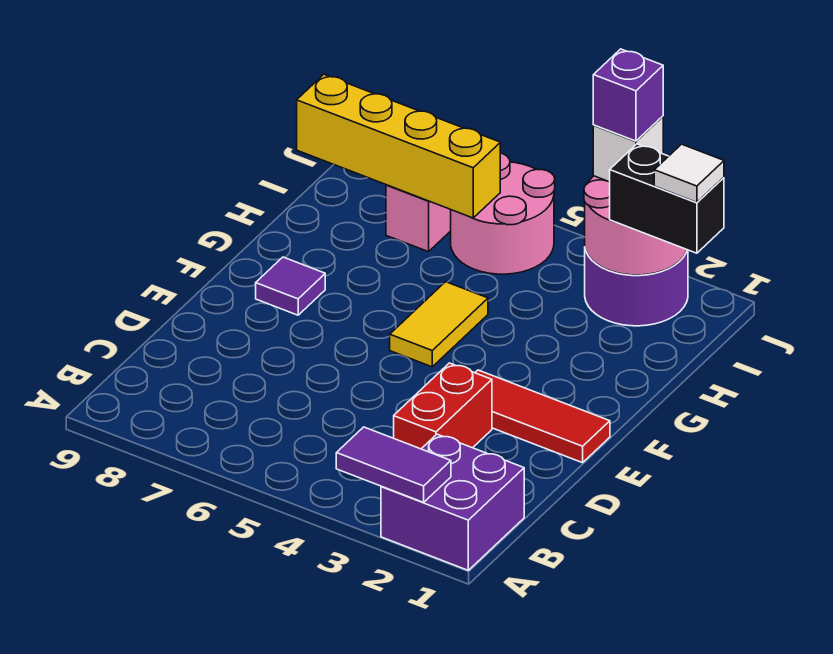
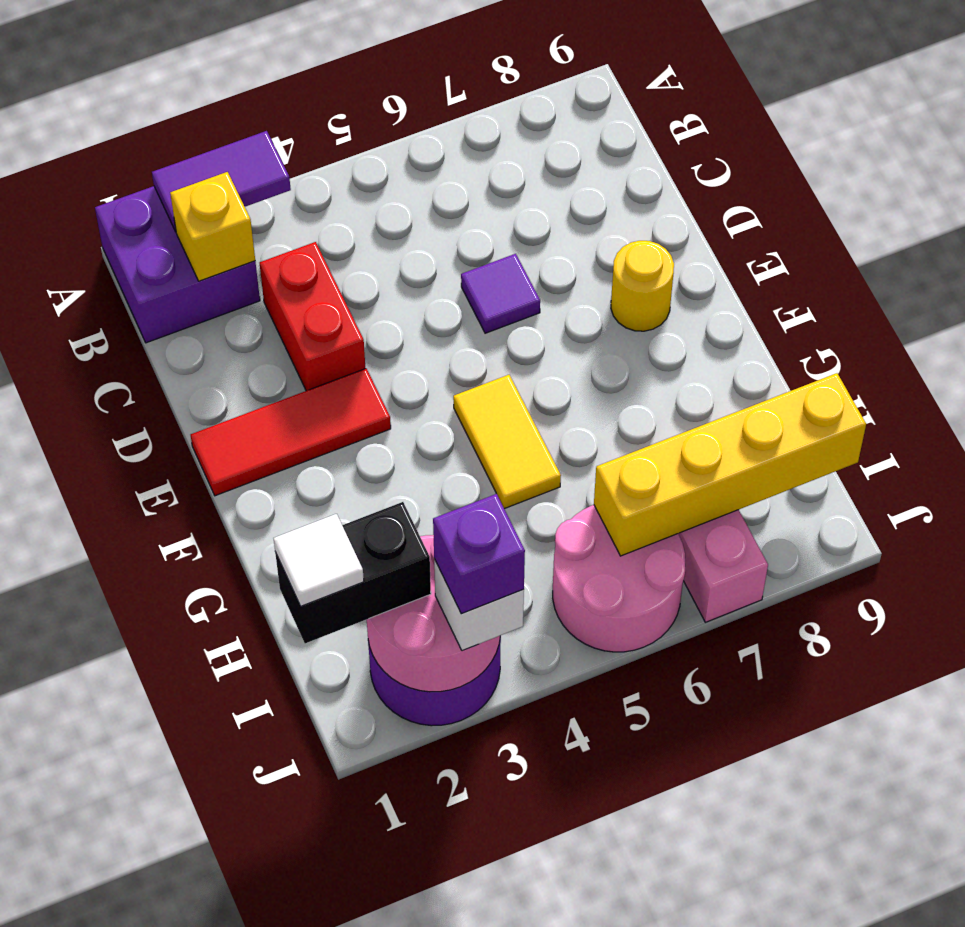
none -> yellow brick B2 level 2
none -> yellow round brick E8 level 1
purple tile F8 level 1 -> purple tile D6 level 1

